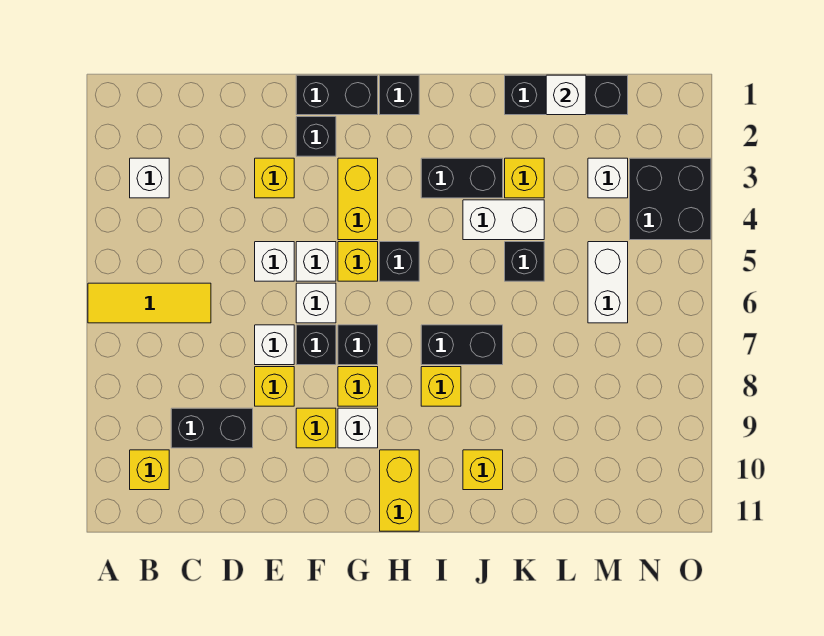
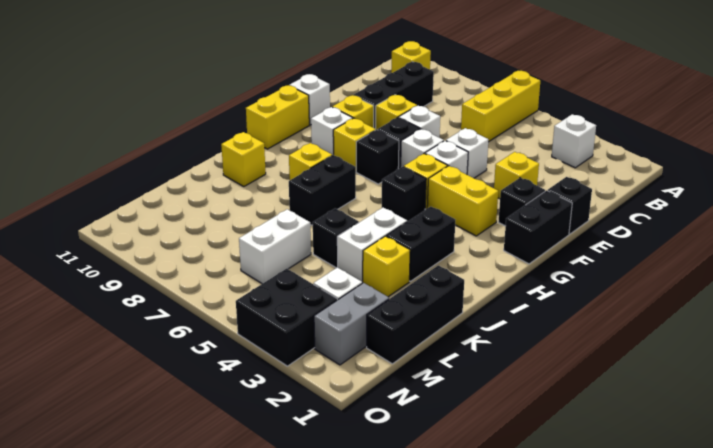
yellow tile A6:C6 level 1 -> yellow brick A6:C6 level 1
black brick C9:D9 level 1 -> black brick C9:E9 level 1
black brick H1 level 1 -> black brick E1 level 1
yellow brick H10:H11 level 1 -> yellow brick G11:H11 level 1
white brick L1 level 2 -> white brick F11 level 1
none -> grey brick M2:N2 level 1
white brick M5:M6 level 1 -> white brick L6:M6 level 1

